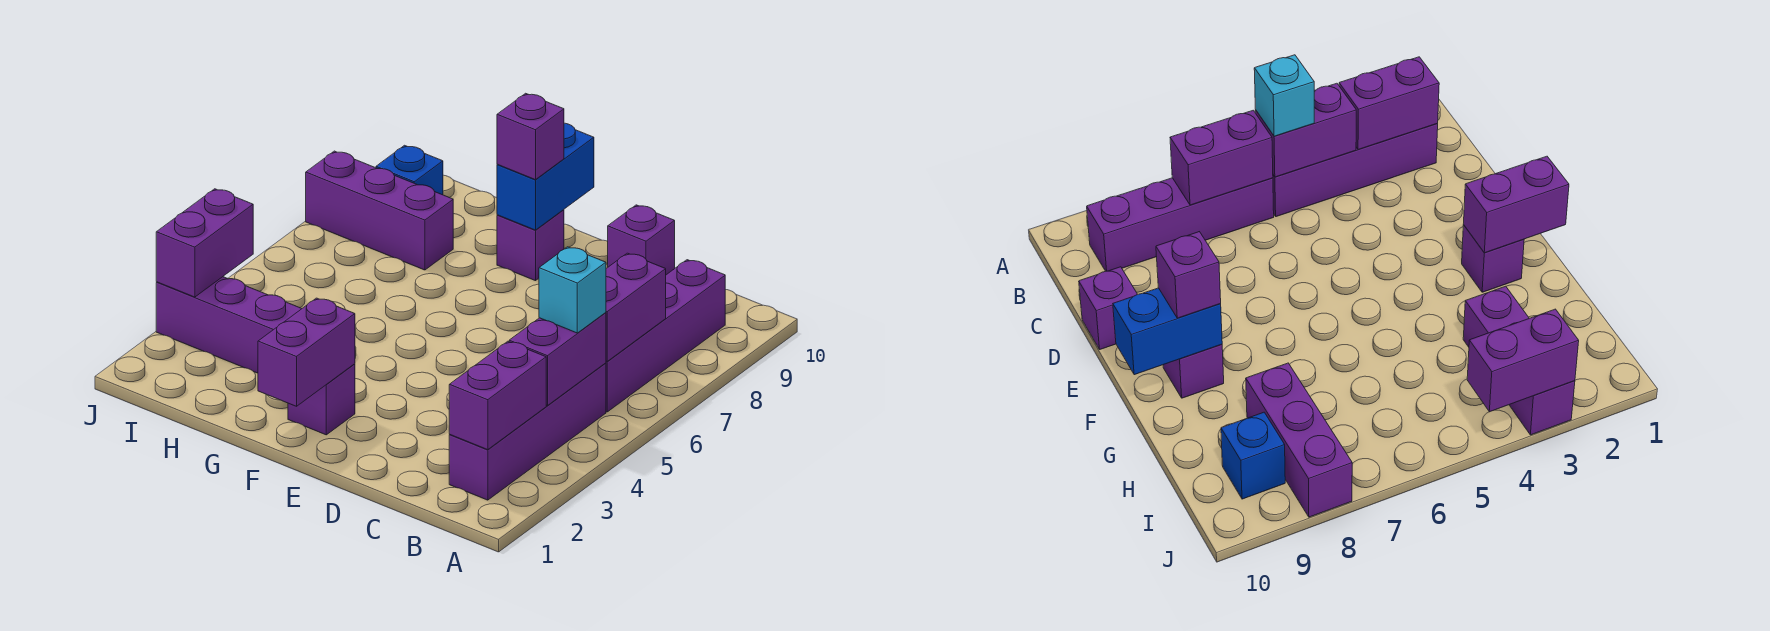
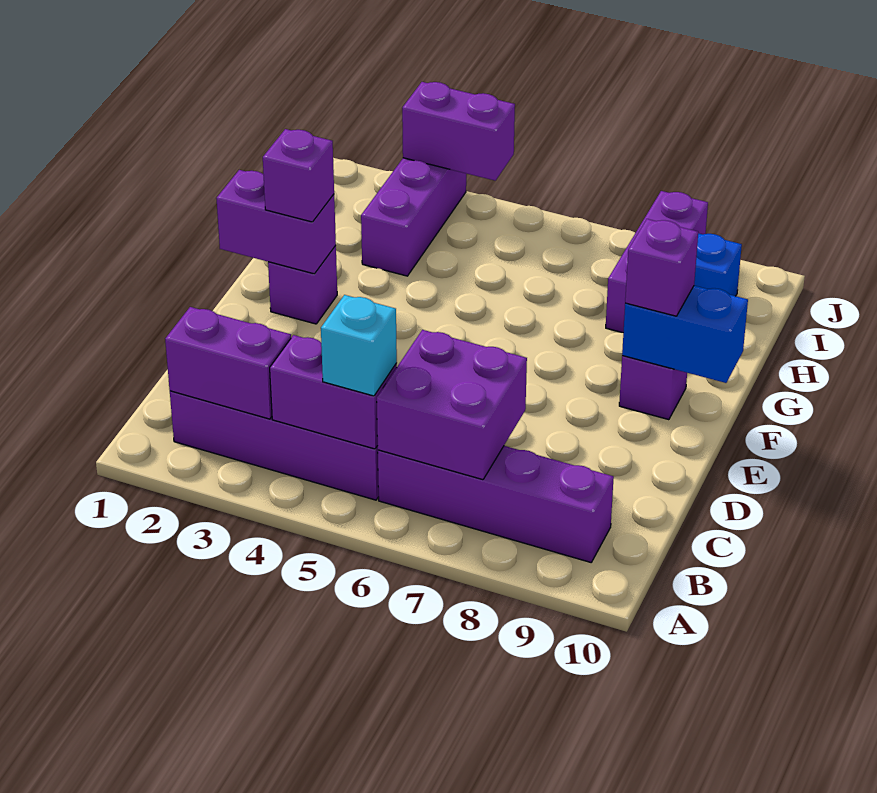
purple brick B6:B7 level 2 -> purple brick B6:C7 level 2
purple brick D10 level 1 -> purple brick F2 level 3

